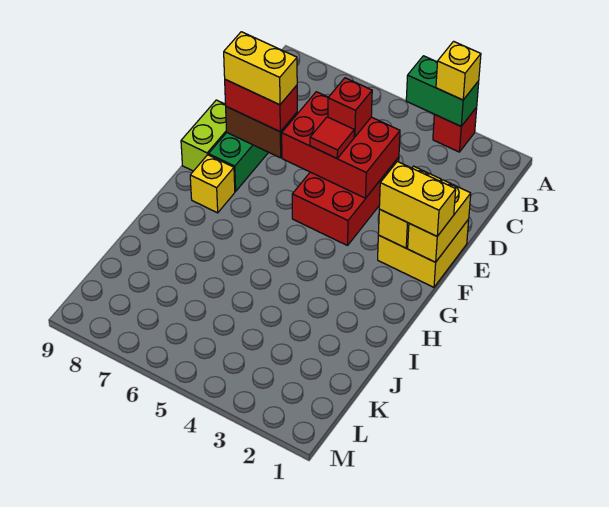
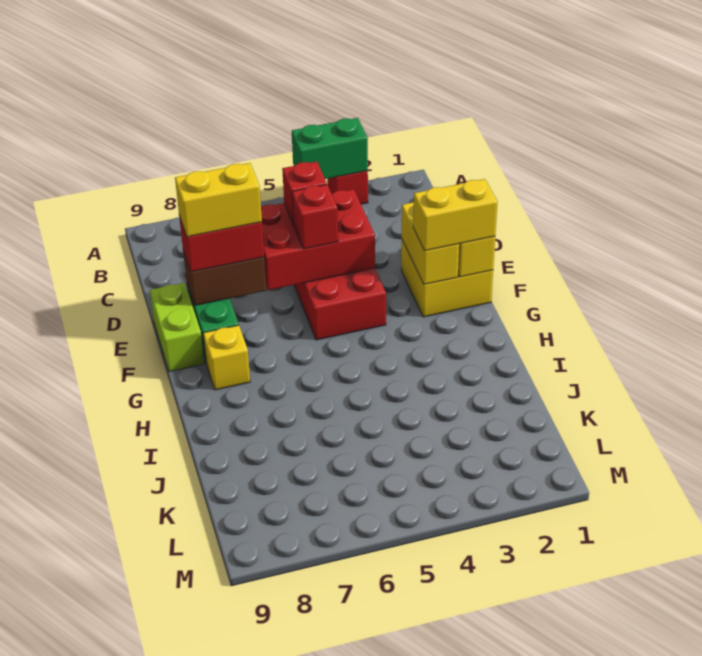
yellow brick A3 level 3 -> none
red tile E5 level 3 -> red brick E5 level 3

